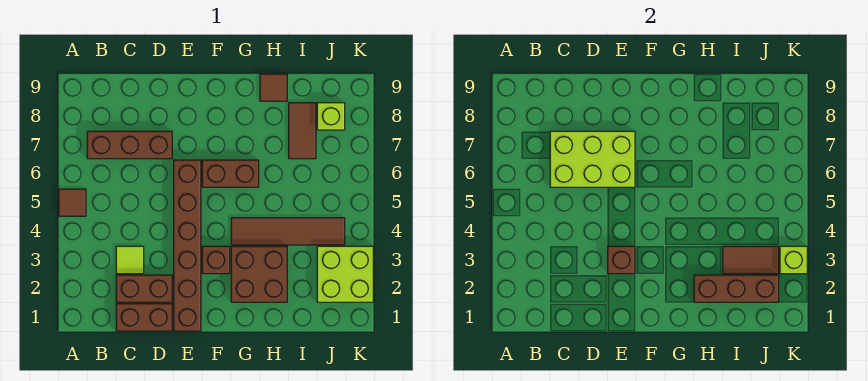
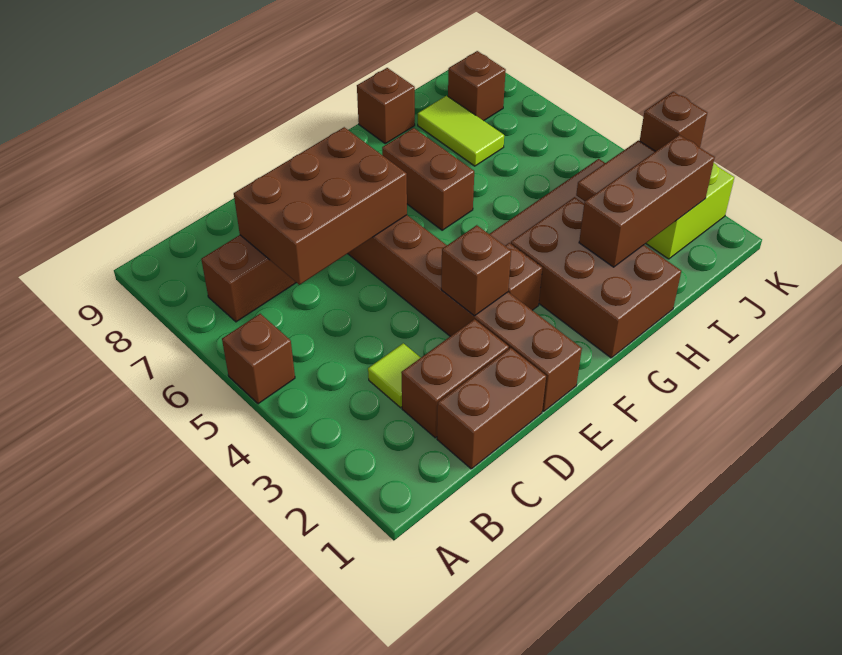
brown tile A5 level 1 -> brown brick A5 level 1
lime brick C6:E7 level 2 -> brown brick C6:E7 level 2
brown brick F6:G6 level 1 -> brown brick G6:G7 level 1
brown brick G2:H3 level 1 -> brown brick G1:H3 level 1
brown tile H9 level 1 -> brown brick H9 level 1
brown tile I7:I8 level 1 -> lime tile I7:I8 level 1
lime brick J8 level 1 -> brown brick J8 level 1
lime brick K3 level 2 -> brown brick K3 level 2

